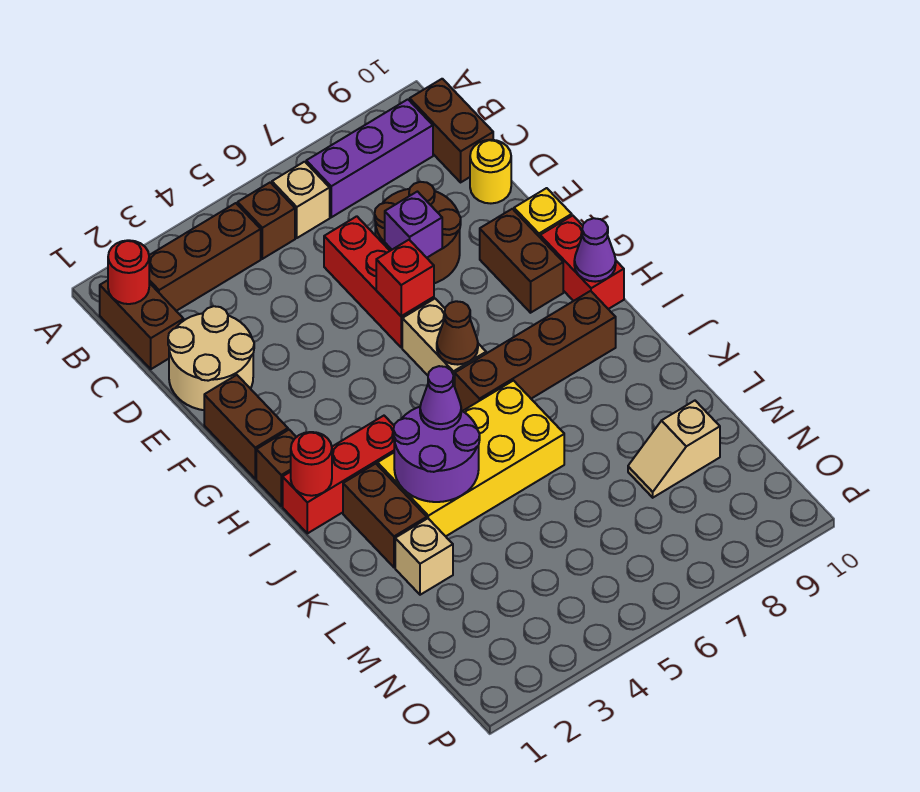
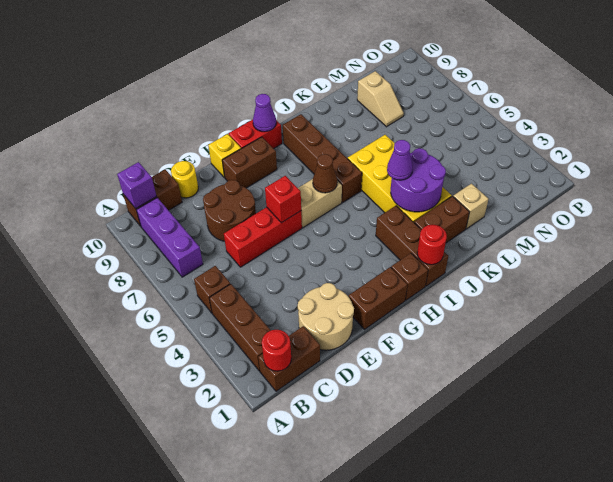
tan brick B6 level 1 -> none
purple brick E7 level 2 -> purple brick B10 level 2
red brick I1:I3 level 1 -> brown brick I1:I3 level 1

